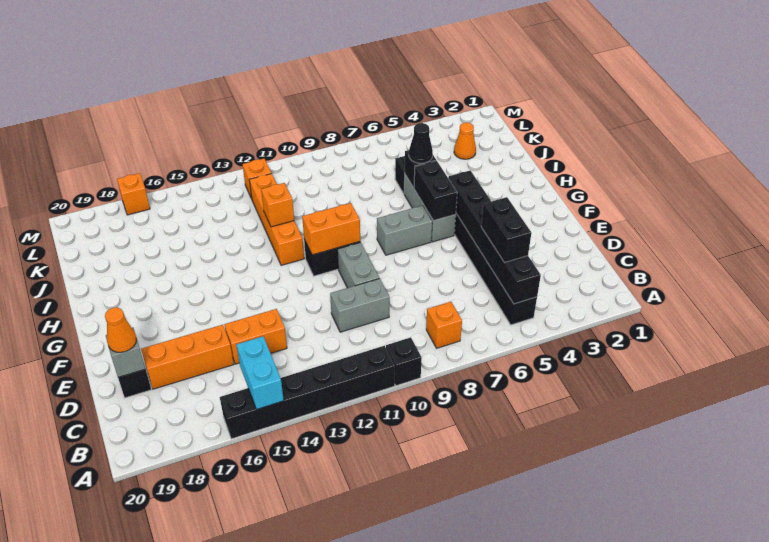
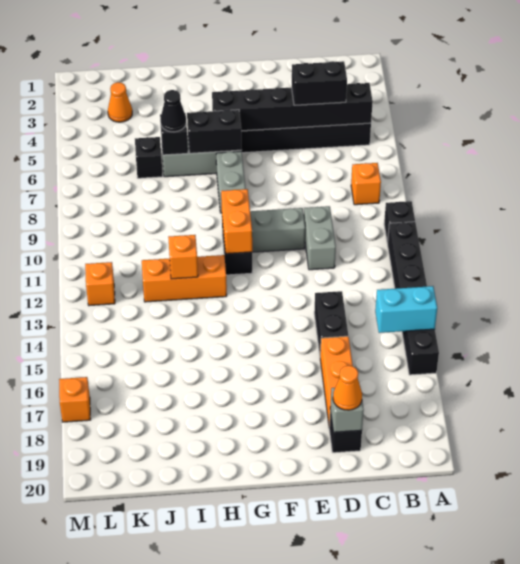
orange brick D14:D15 level 1 -> black brick D14:D15 level 1
orange brick H12:K12 level 1 -> orange brick H12:J12 level 1

